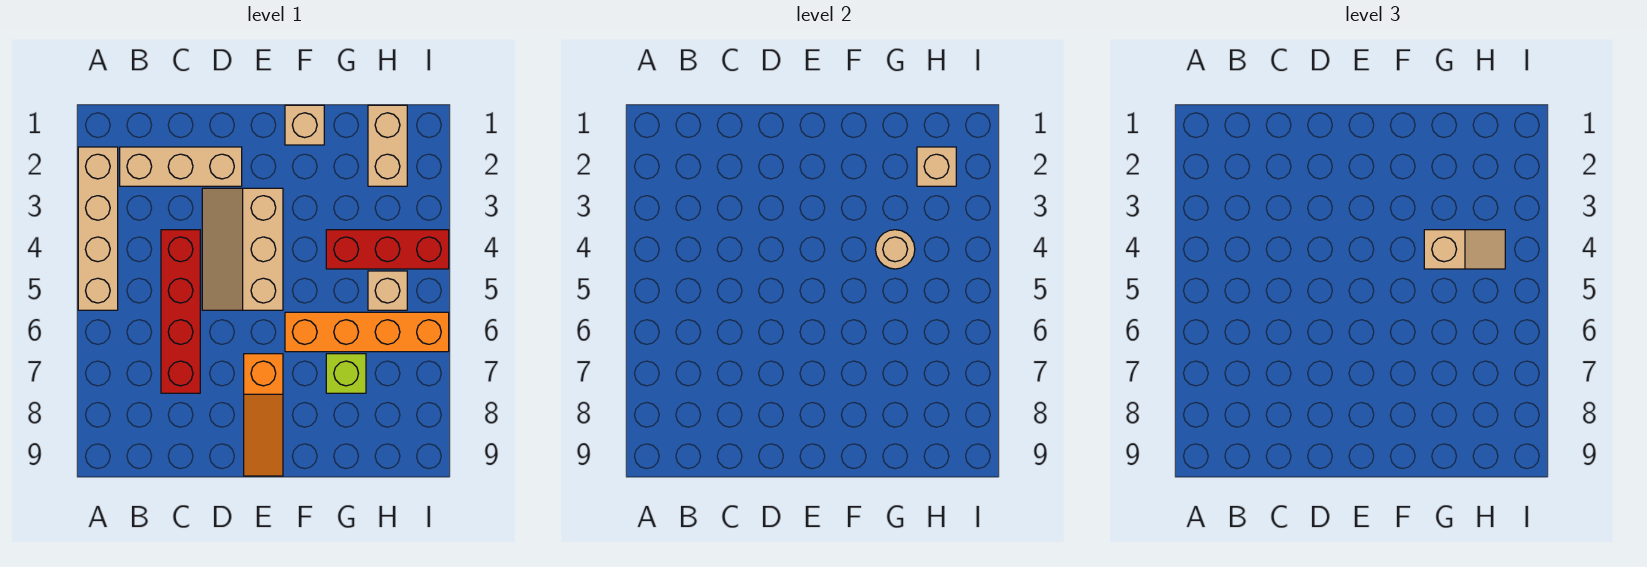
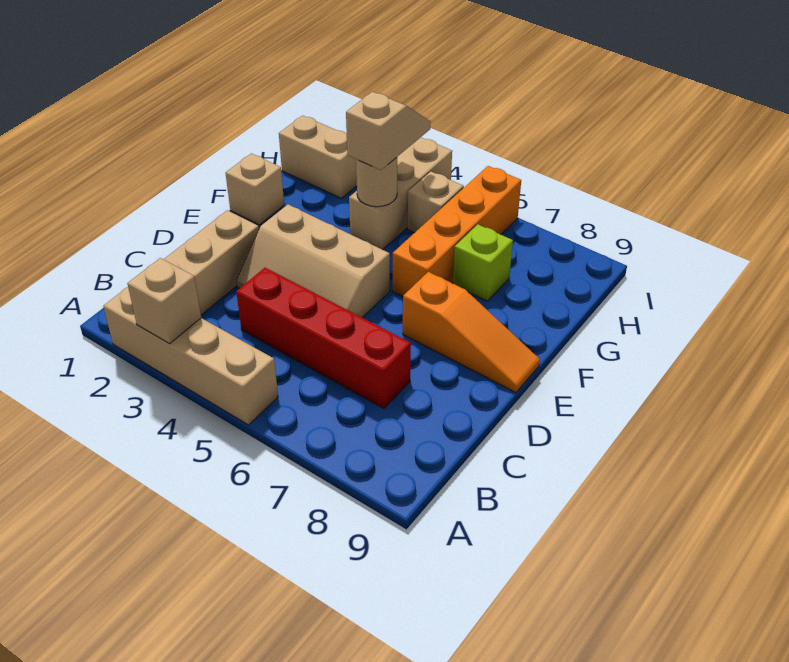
red brick G4:I4 level 1 -> tan brick G4:I4 level 1
tan brick H2 level 2 -> tan brick A3 level 2

